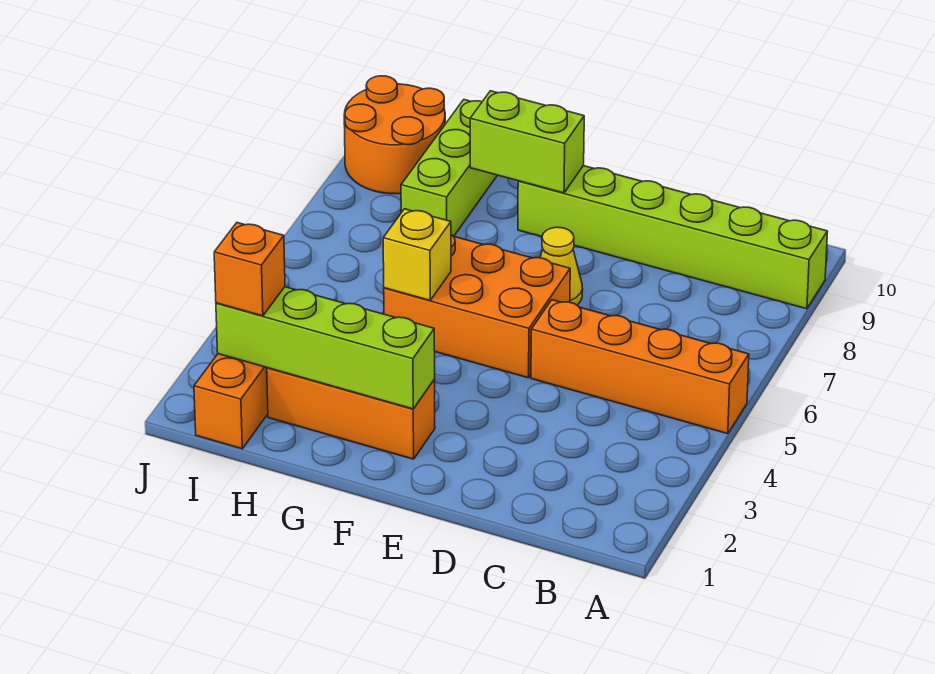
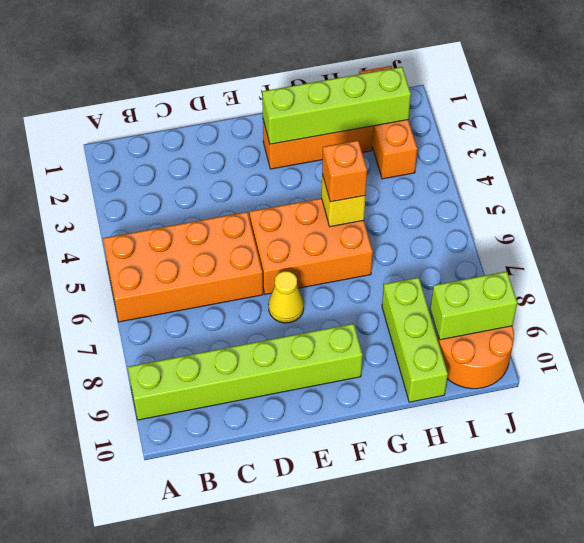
orange brick A5:D5 level 1 -> orange brick A5:D6 level 1
lime brick F9:G9 level 2 -> lime brick I9:J9 level 2
orange brick I2 level 3 -> orange brick G5 level 3

